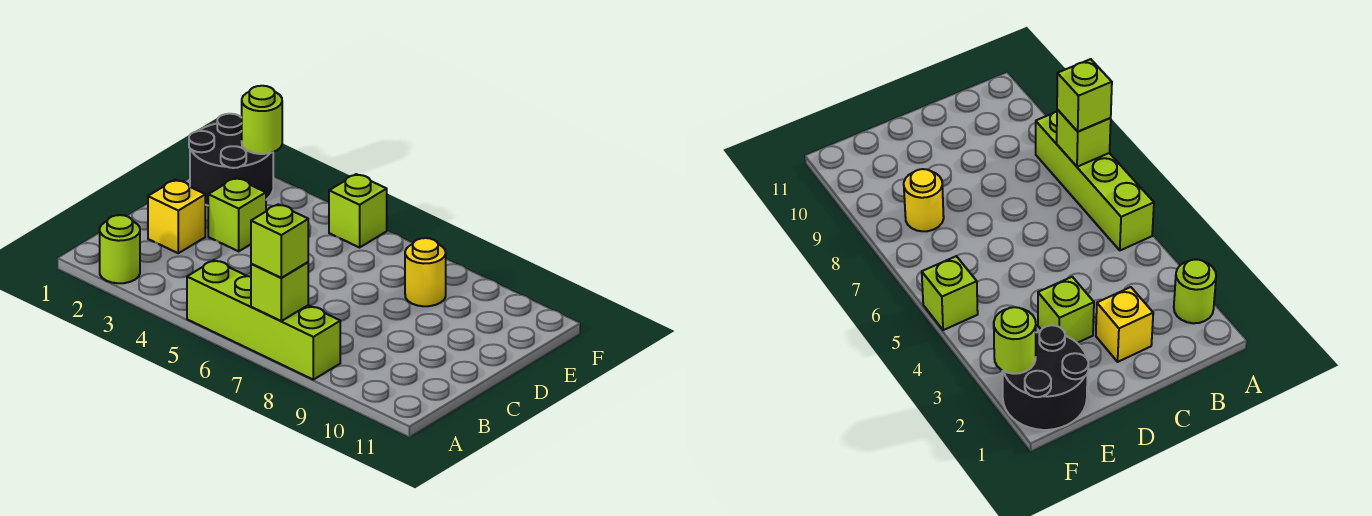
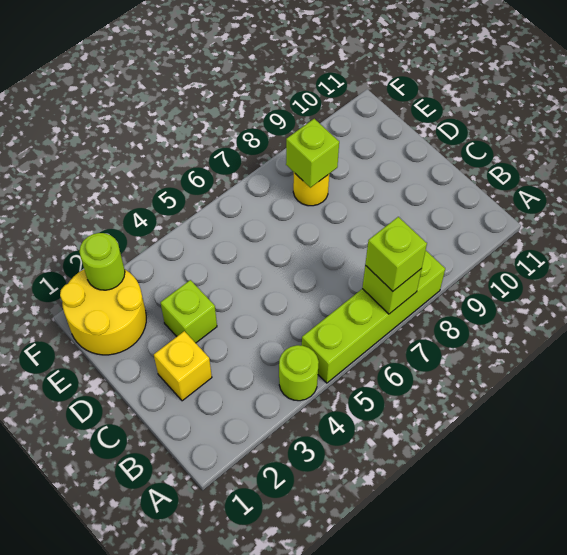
lime round brick A2 level 1 -> lime round brick A4 level 1
black round brick E1:F2 level 1 -> yellow round brick E1:F2 level 1
lime brick F5 level 1 -> lime brick E8 level 2

